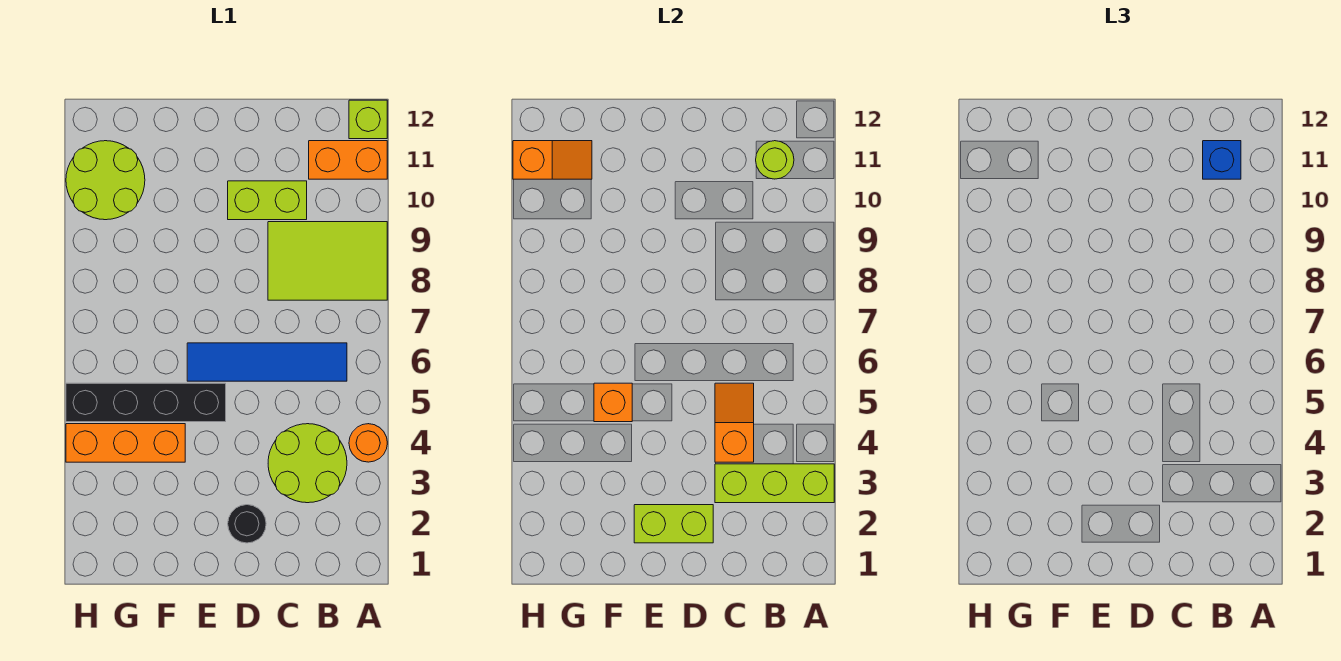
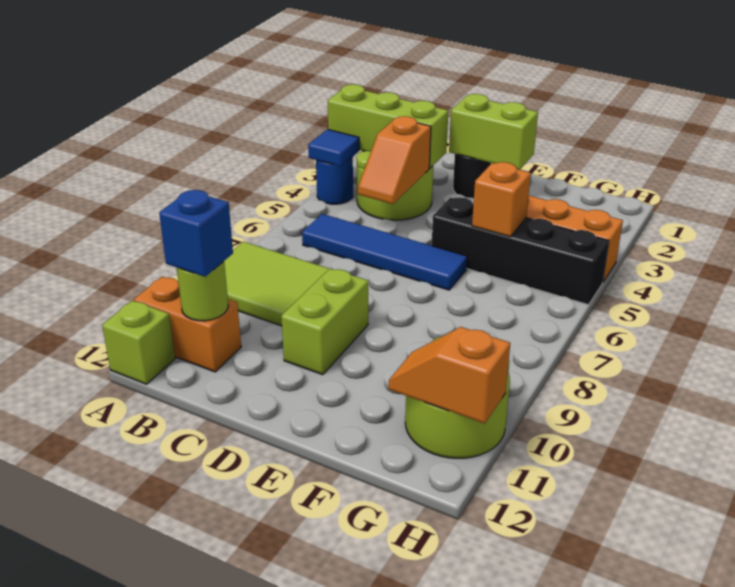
orange round brick A4 level 1 -> blue round brick A4 level 1
none -> blue tile A4 level 2
lime brick C10:D10 level 1 -> lime brick D9:D10 level 1

